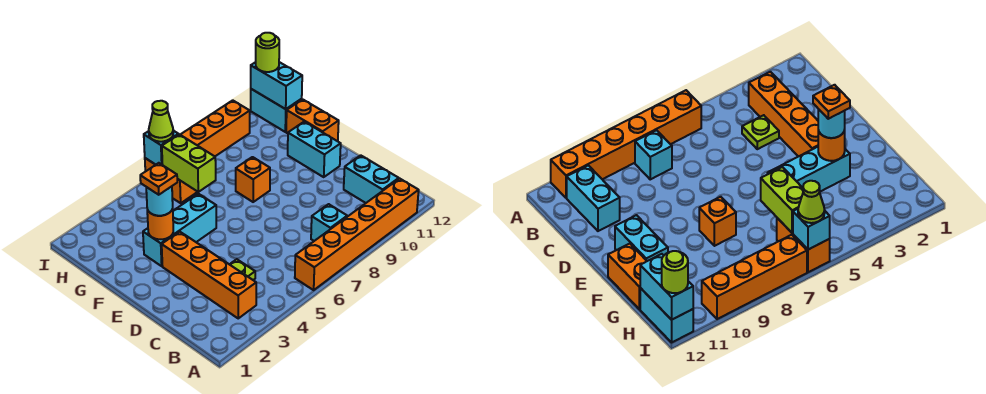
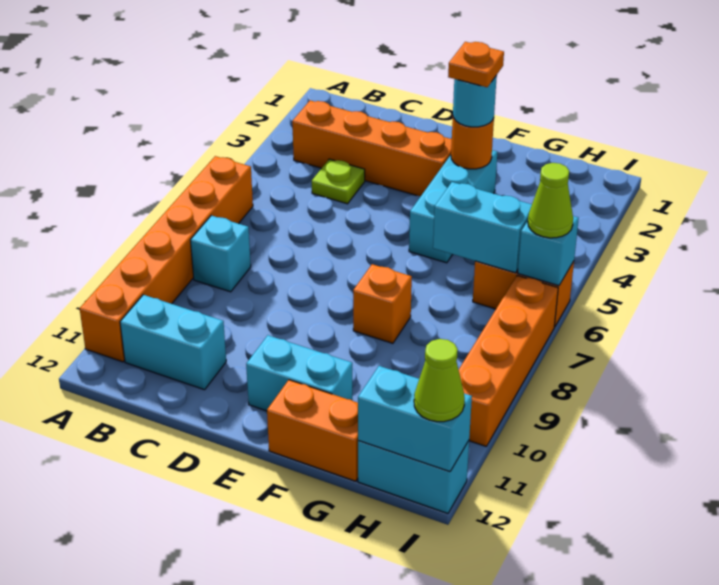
lime brick G6:H6 level 2 -> cyan brick G6:H6 level 2
lime round brick I12 level 3 -> lime cone I12 level 3

